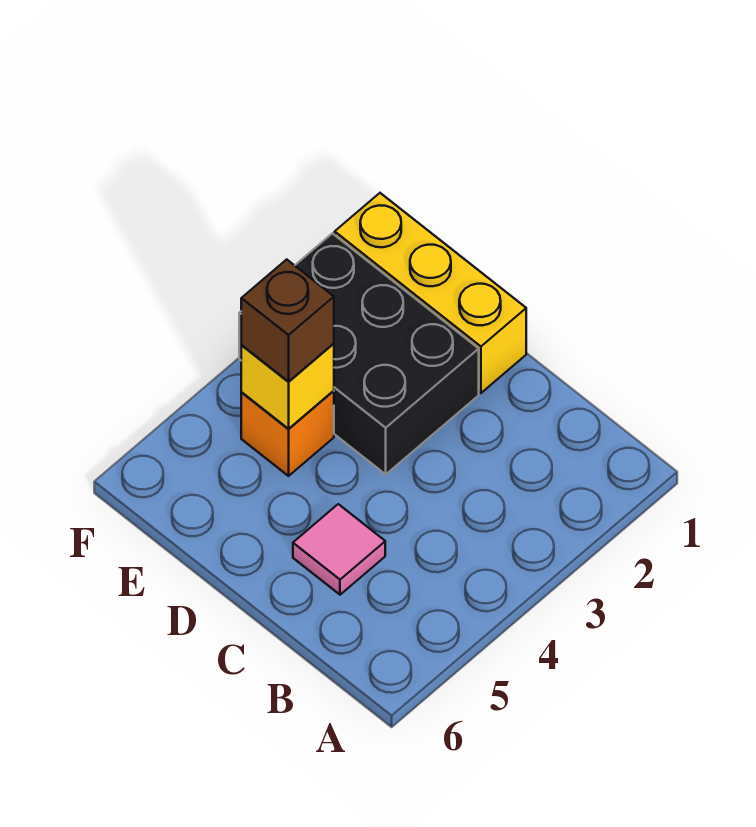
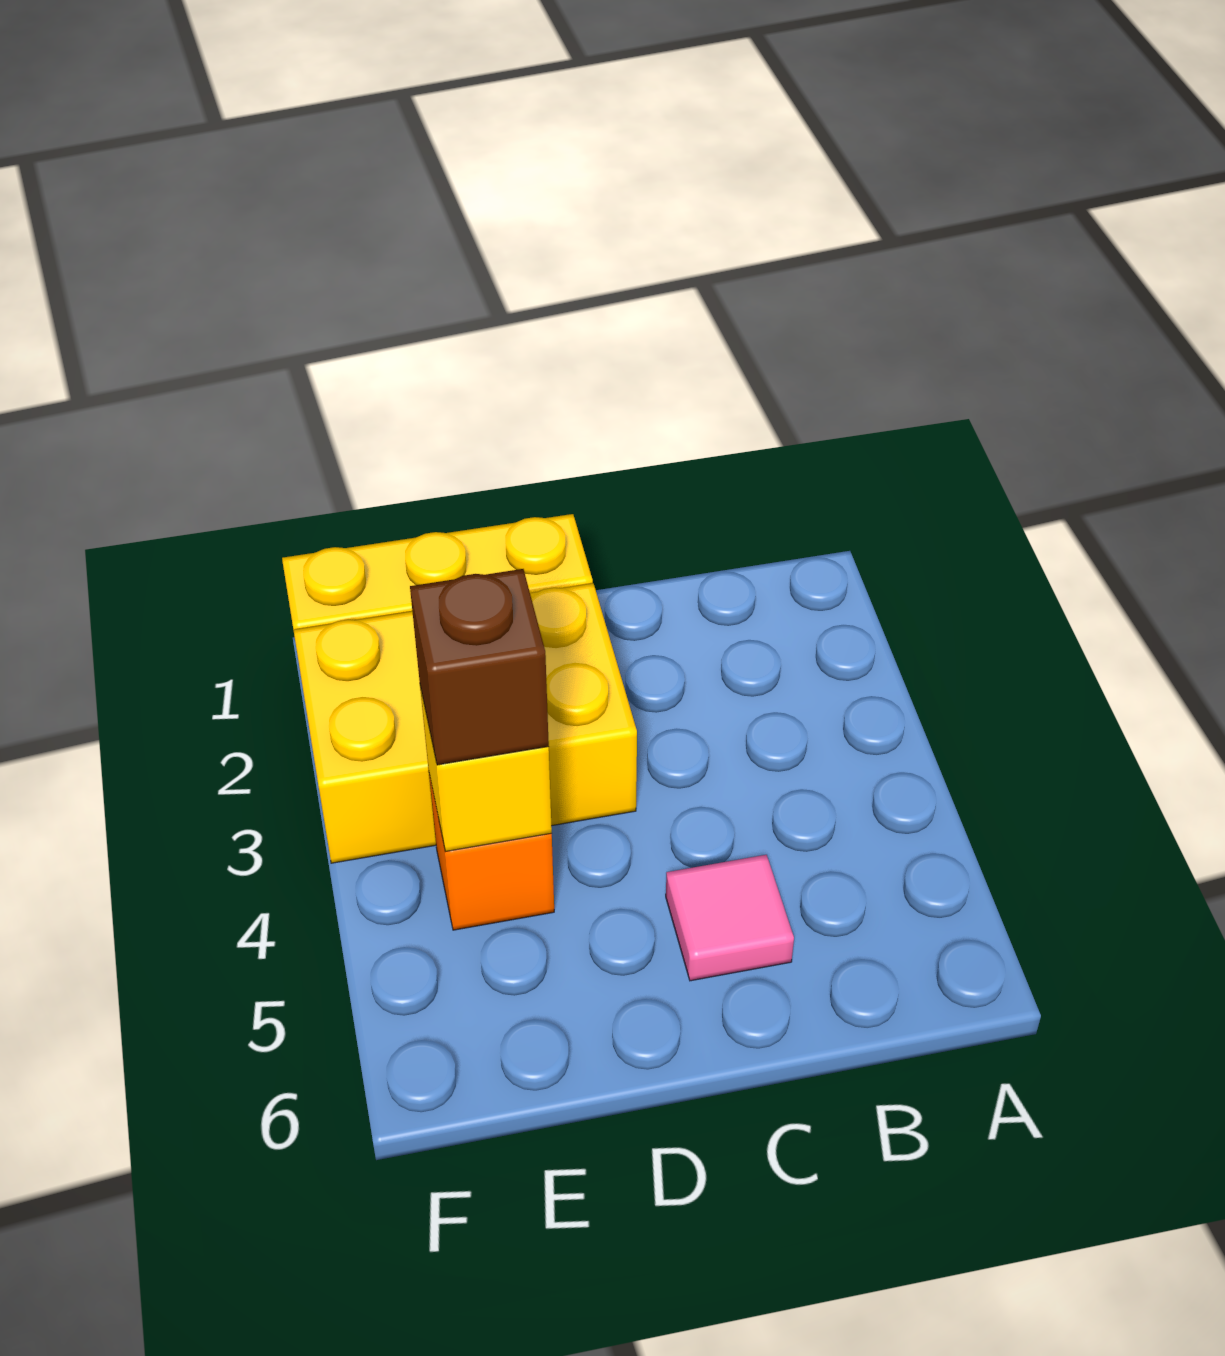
black brick D2:F3 level 1 -> yellow brick D2:F3 level 1

